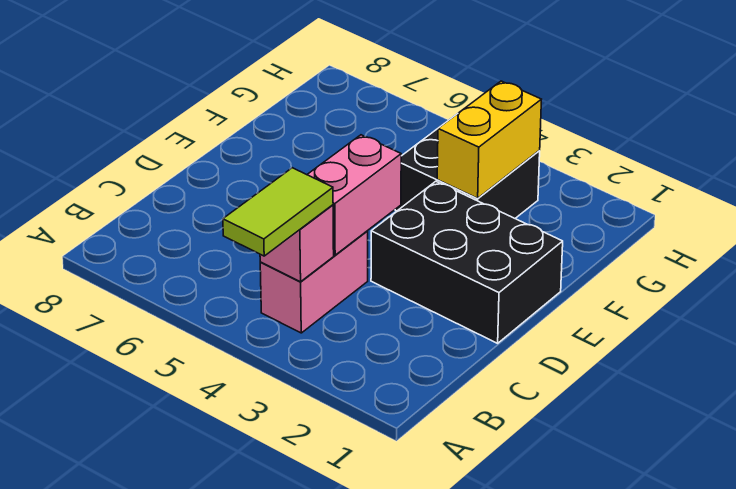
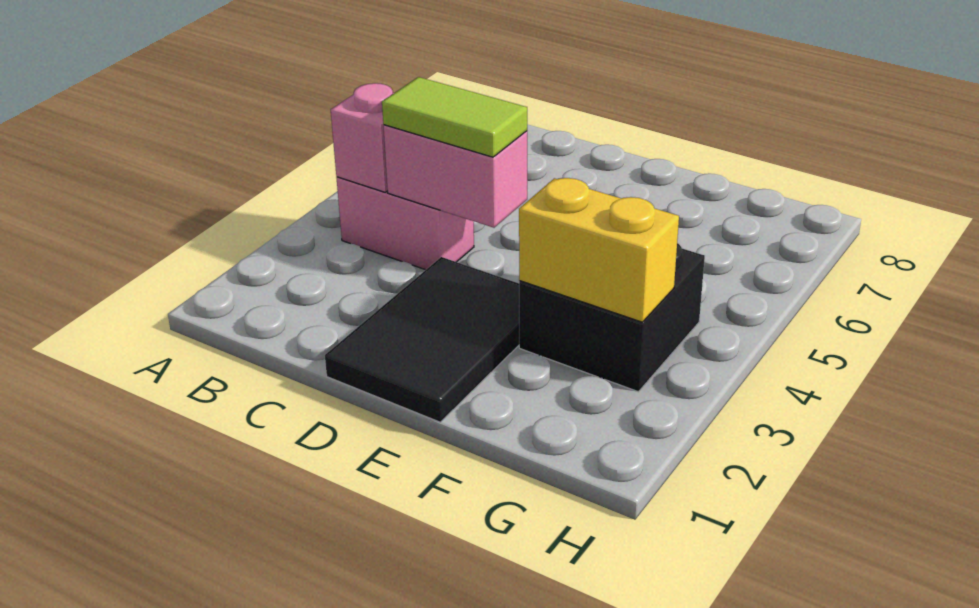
lime tile A4:B4 level 3 -> lime tile C4:D4 level 3
black brick D1:E3 level 1 -> black tile D1:E3 level 1

